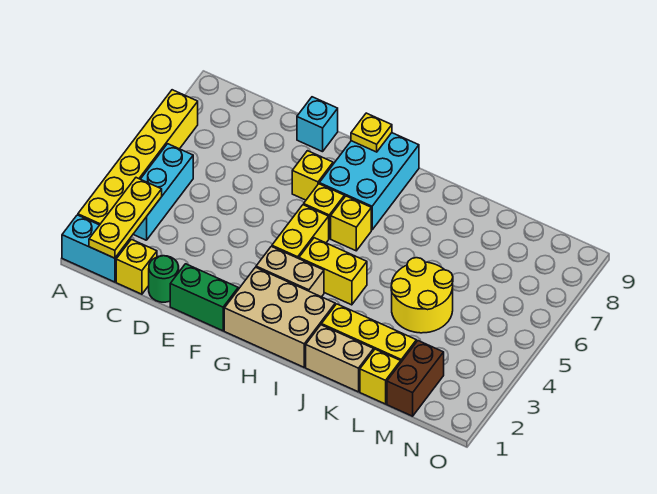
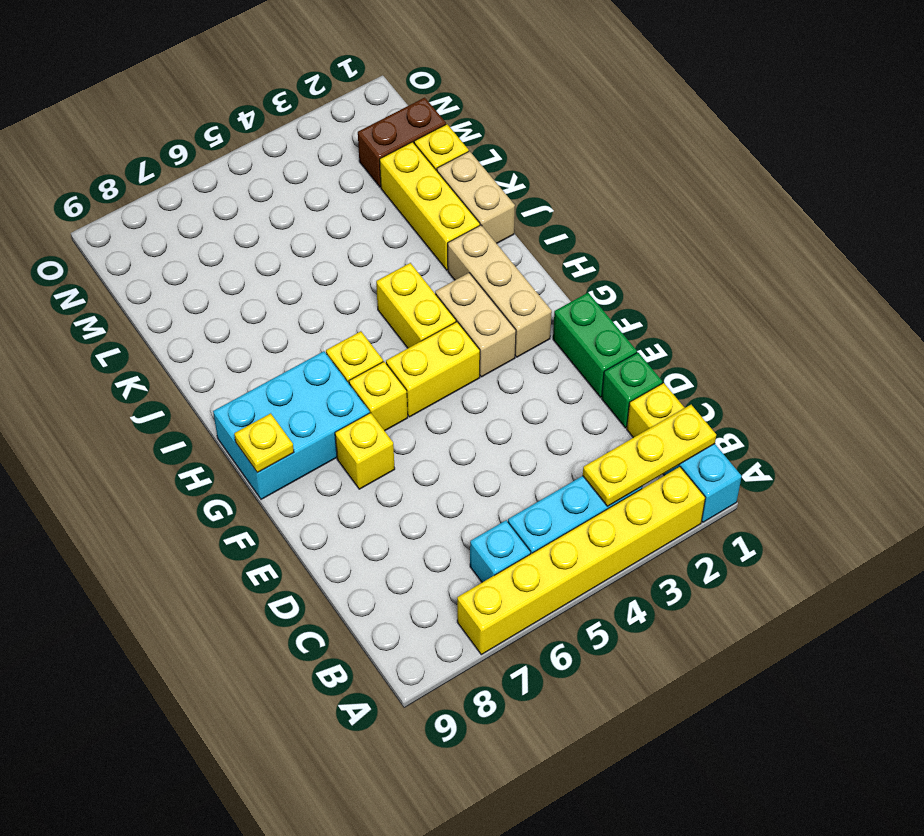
green round brick D1 level 1 -> green brick D1 level 1
cyan brick E9 level 1 -> cyan brick B6 level 1
tan brick G1:I2 level 1 -> tan brick G2:I2 level 1
yellow round brick K4:L5 level 1 -> none

